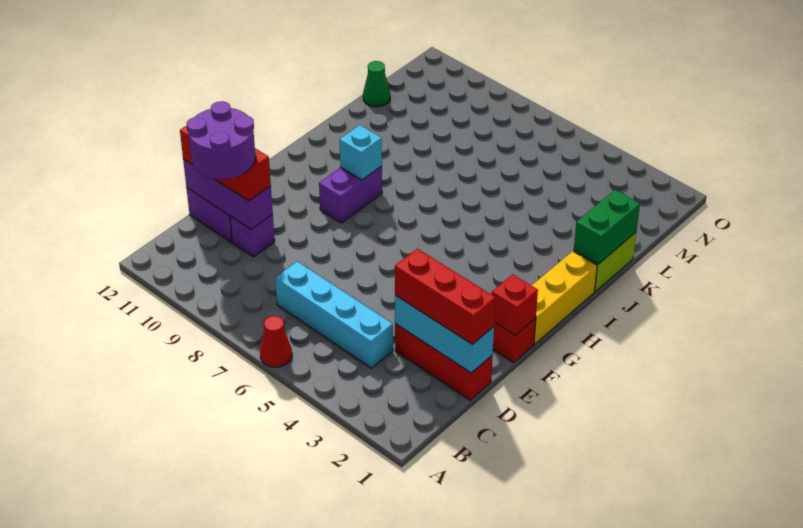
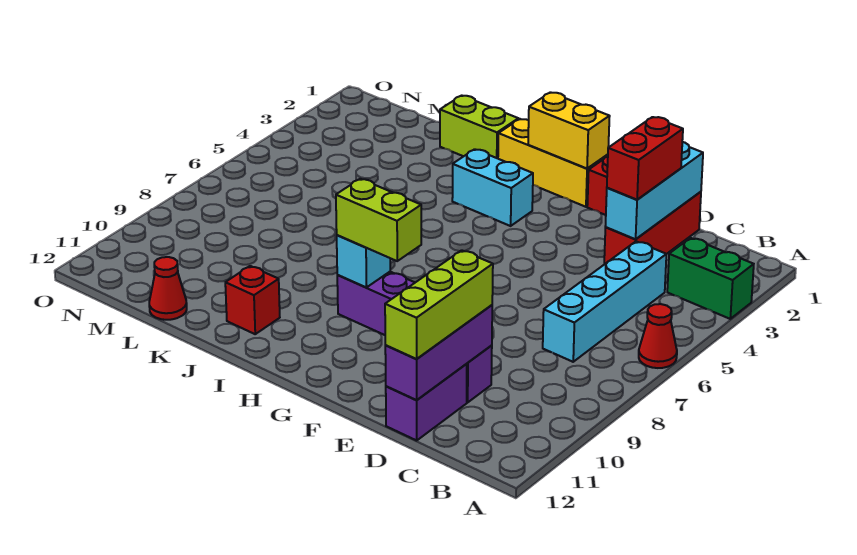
purple round brick C10:D11 level 4 -> none
red brick D1:D3 level 3 -> red brick D2:D3 level 3
red brick D10:D12 level 3 -> lime brick D10:D12 level 3
red brick F1 level 2 -> red brick J11 level 1
none -> yellow brick G1:H1 level 2
none -> lime brick G9:H9 level 3
none -> cyan brick H3:I3 level 1
green brick J1:K1 level 2 -> green brick A3:B3 level 1
green cone L12 level 1 -> red cone L12 level 1

